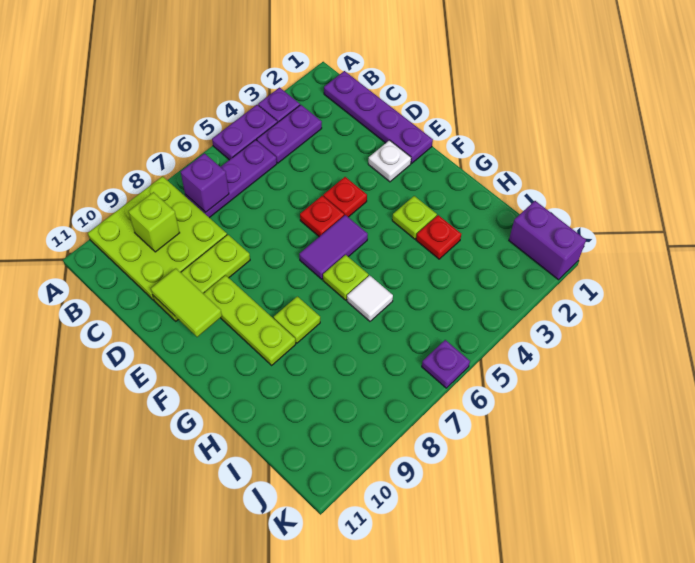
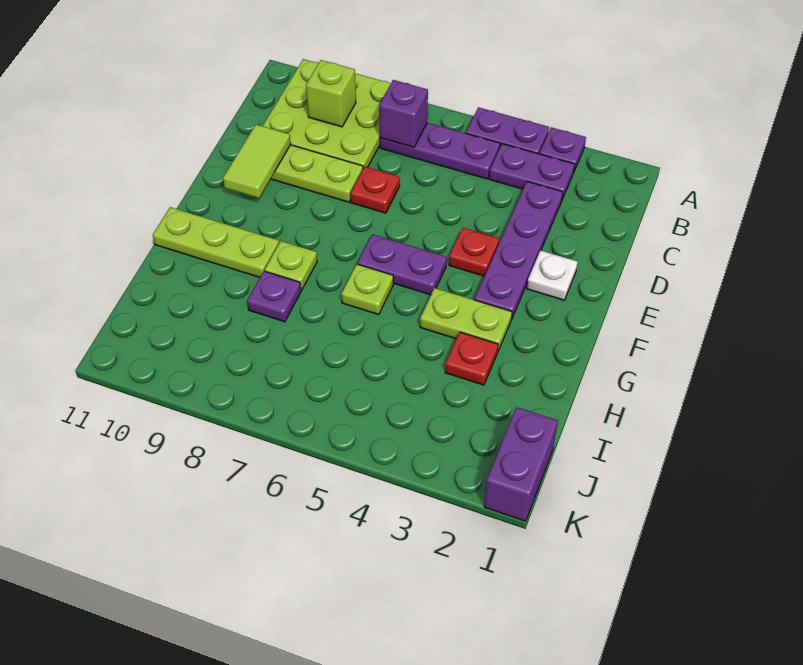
purple plate B1:E1 level 1 -> purple plate C3:F3 level 1
red plate E5 level 1 -> red plate D7 level 1
lime plate E9:G9 level 1 -> lime plate G9:G11 level 1
purple tile F5:F6 level 1 -> purple plate F5:F6 level 1
lime plate G3 level 1 -> lime plate G3:G4 level 1
white tile H6 level 1 -> none
purple plate K6 level 1 -> purple plate H8 level 1

